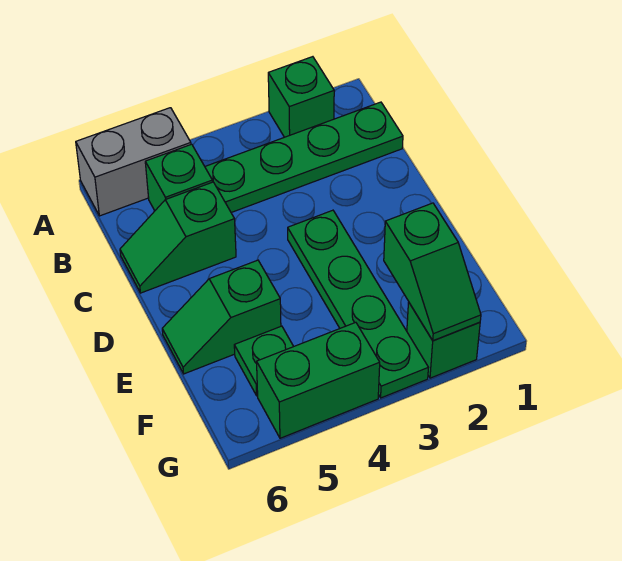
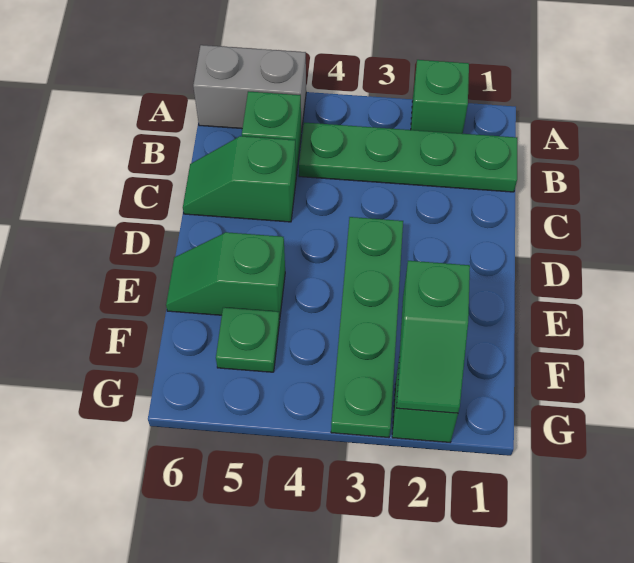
green brick G4:G5 level 1 -> none

